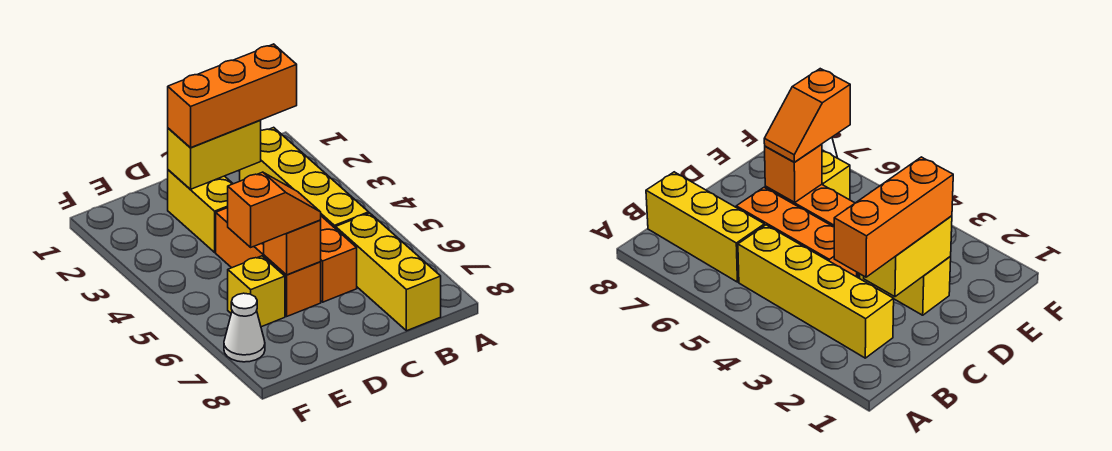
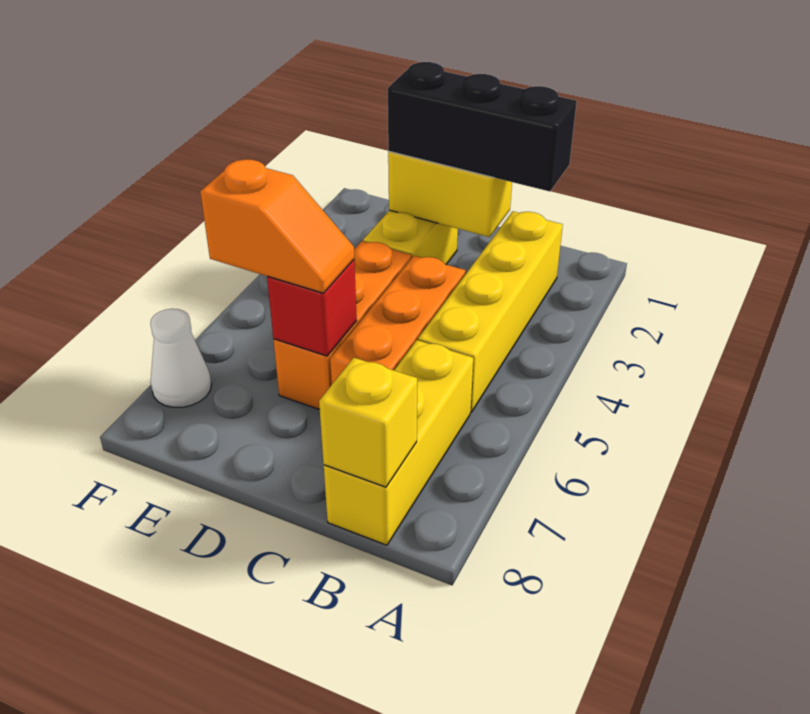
orange brick B2:D2 level 3 -> black brick B2:D2 level 3
orange brick D6 level 2 -> red brick D6 level 2
yellow brick E6 level 1 -> yellow brick B8 level 2

